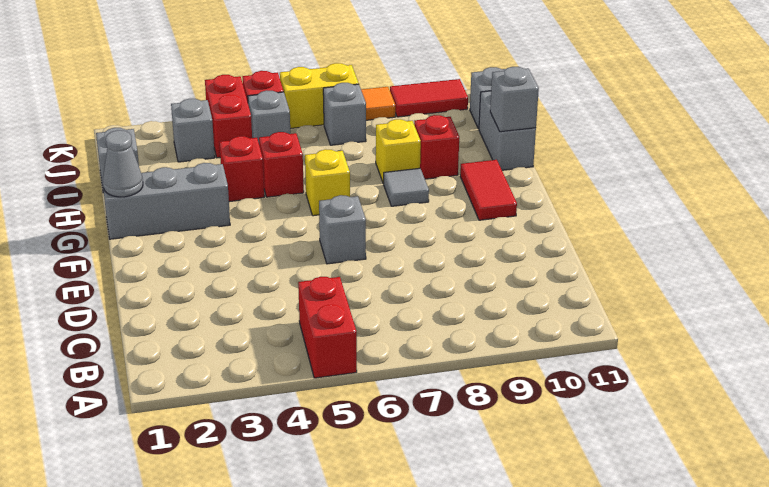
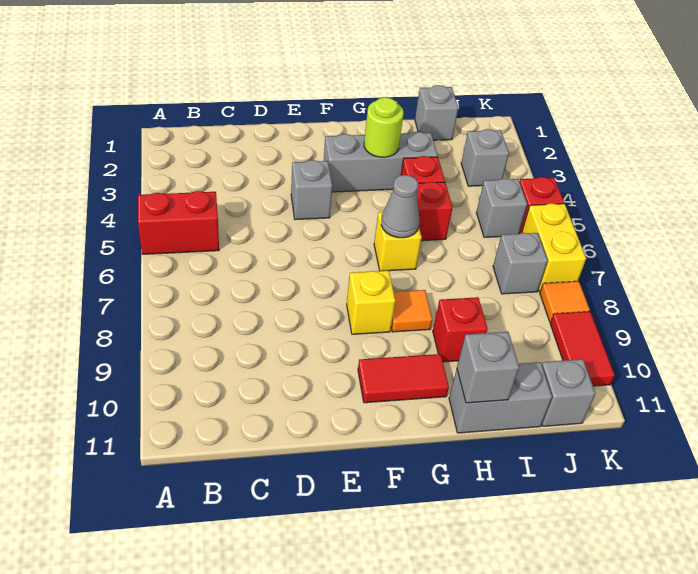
grey brick E6 level 1 -> grey brick E4 level 1
grey brick G1:G3 level 1 -> grey brick F3:H3 level 1
grey cone G1 level 2 -> grey cone G6 level 2
none -> lime round brick G3 level 2
grey tile G8 level 1 -> orange tile G8 level 1
yellow brick H8 level 1 -> yellow brick F8 level 1
red brick J4:K4 level 1 -> none

